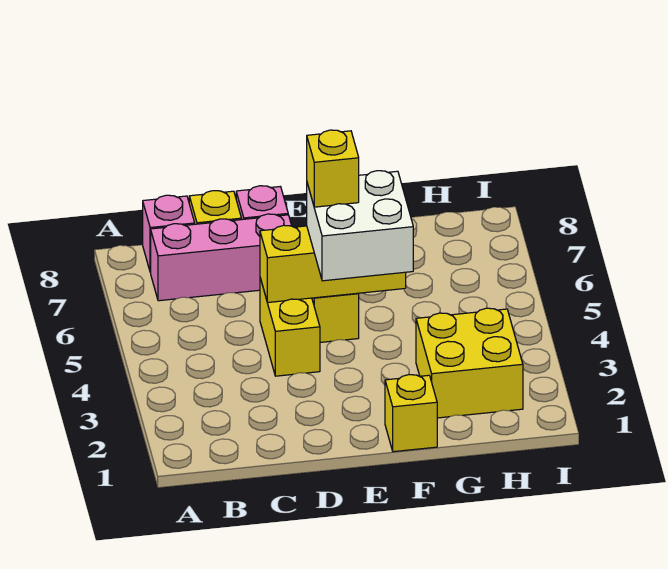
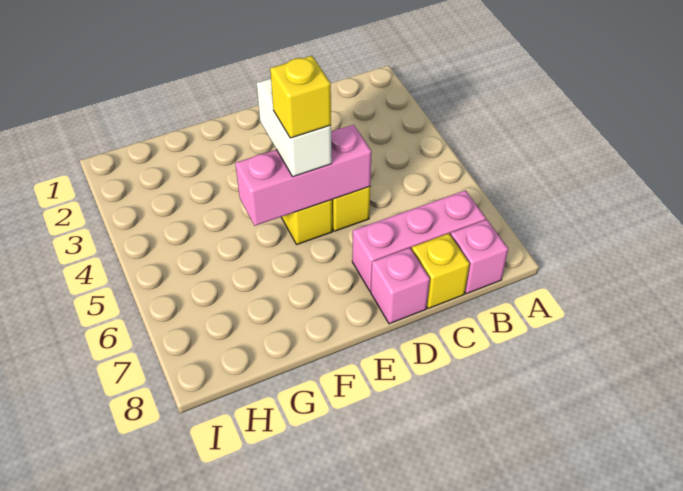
yellow brick D5:F5 level 2 -> pink brick D5:F5 level 2
white brick E4:F5 level 3 -> white brick E4:E5 level 3
yellow brick F1 level 1 -> none
yellow brick G2:H3 level 1 -> none

